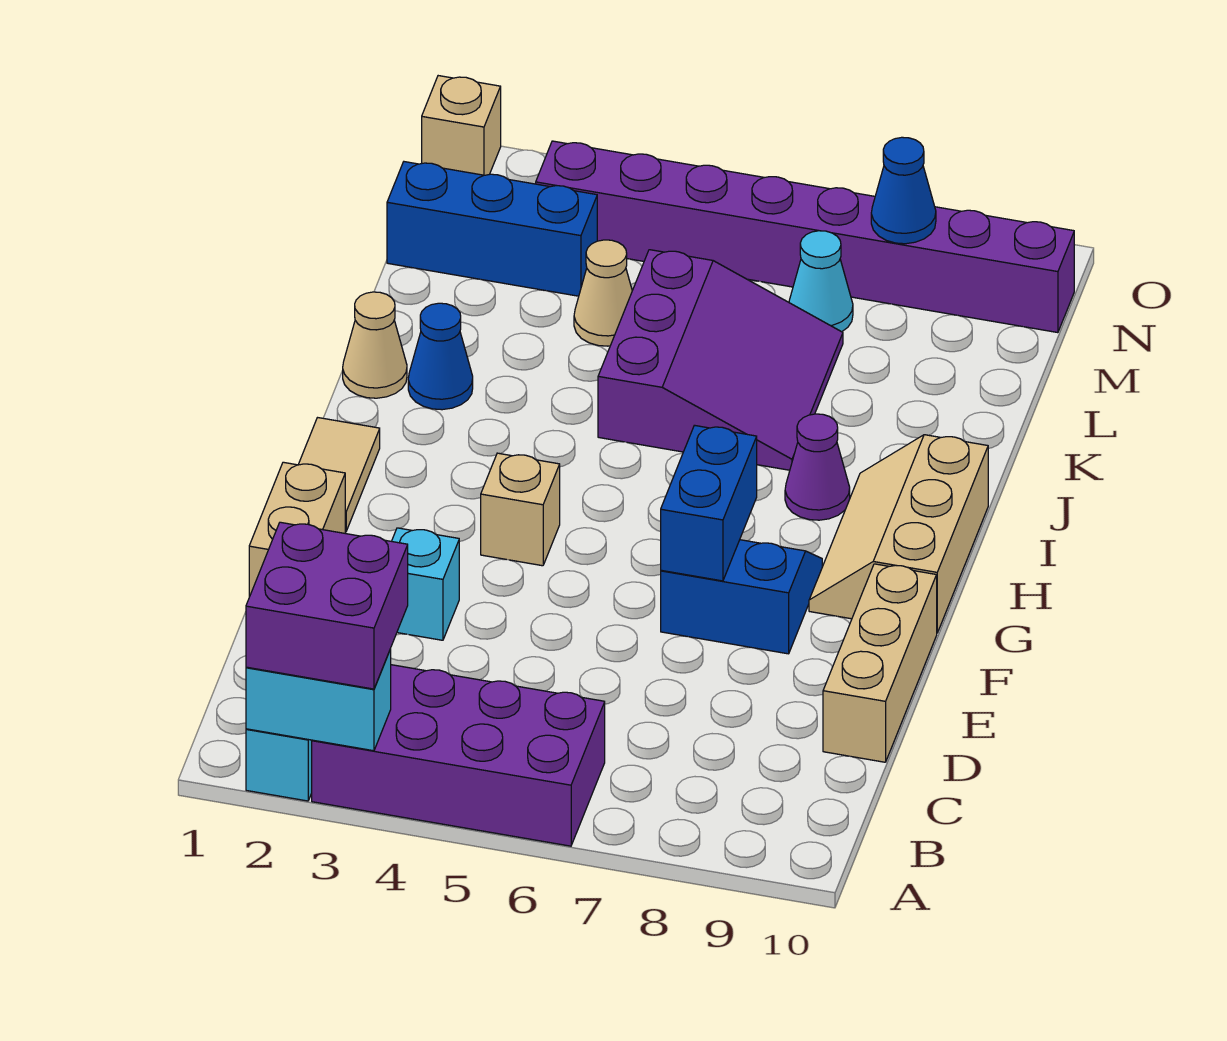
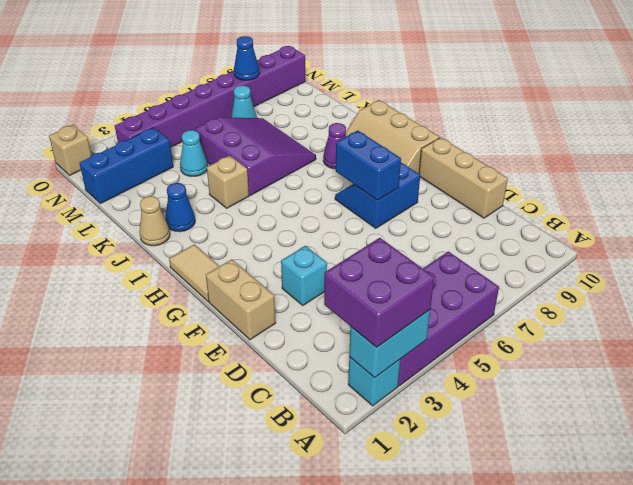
tan brick G4 level 1 -> tan brick J4 level 1
tan cone L4 level 1 -> cyan cone L4 level 1

